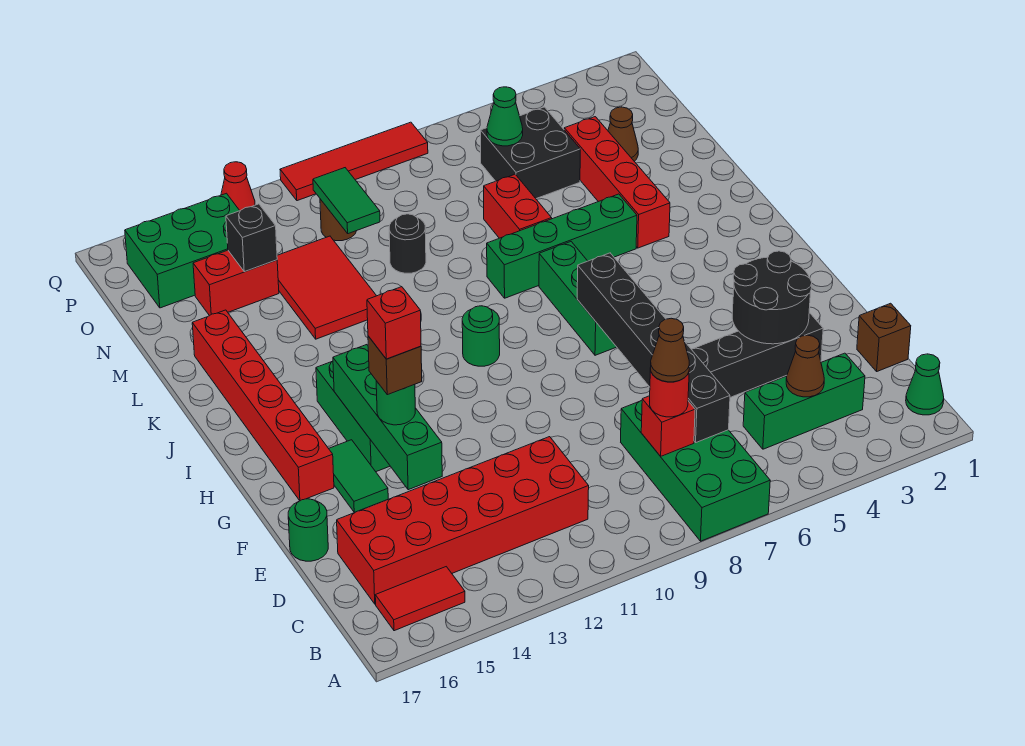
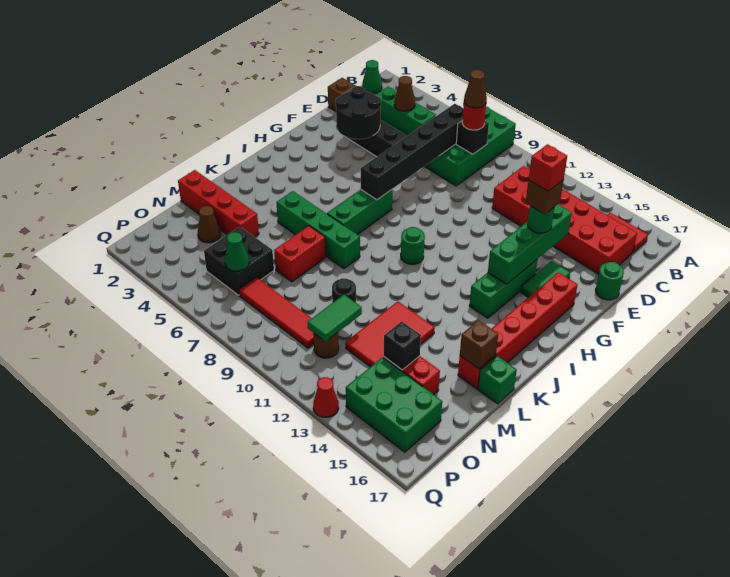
red brick C8 level 2 -> black brick C8 level 2
red brick K4:N4 level 1 -> red brick M1:M4 level 1
none -> brown brick L16 level 2
none -> green brick L17 level 1
red tile Q8:Q11 level 1 -> red tile O7:O10 level 1

